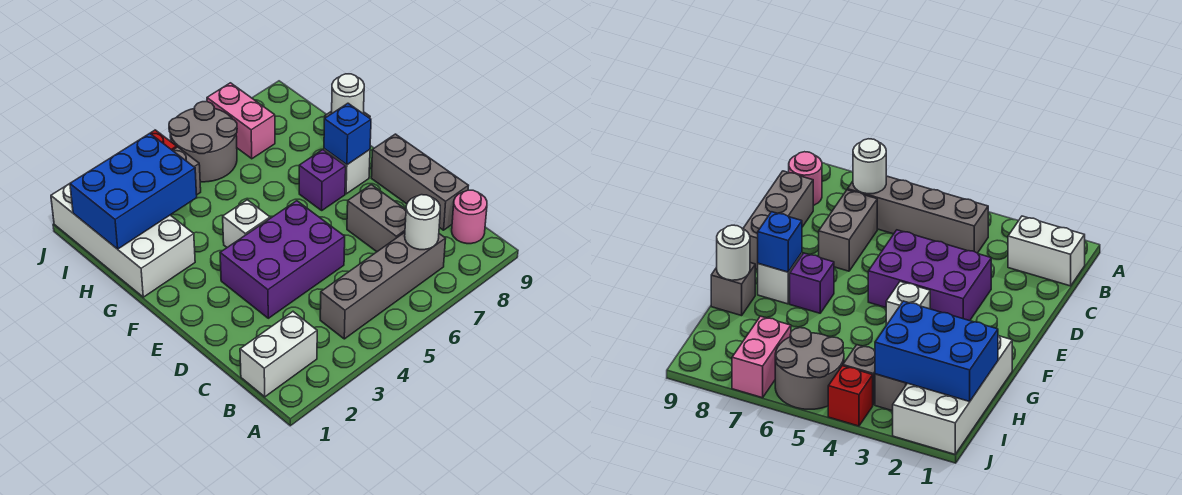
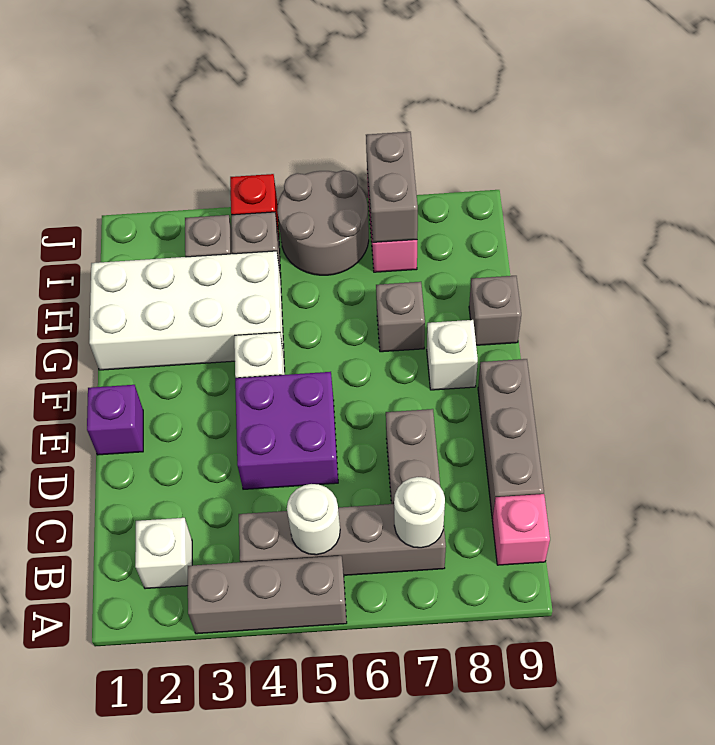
none -> grey brick A3:A5 level 1
white brick B1:B2 level 1 -> white brick B2 level 1
pink round brick B9 level 1 -> pink brick B9 level 1
purple brick D3:E5 level 1 -> purple brick D4:E5 level 1
purple brick F7 level 1 -> purple brick E1 level 1
blue brick F8 level 2 -> none
white brick G1:J2 level 1 -> white brick G1:H4 level 1
none -> grey brick G7 level 1
white round brick G9 level 2 -> white round brick B5 level 2
blue brick H1:I3 level 2 -> none
none -> grey brick I7:J7 level 2

